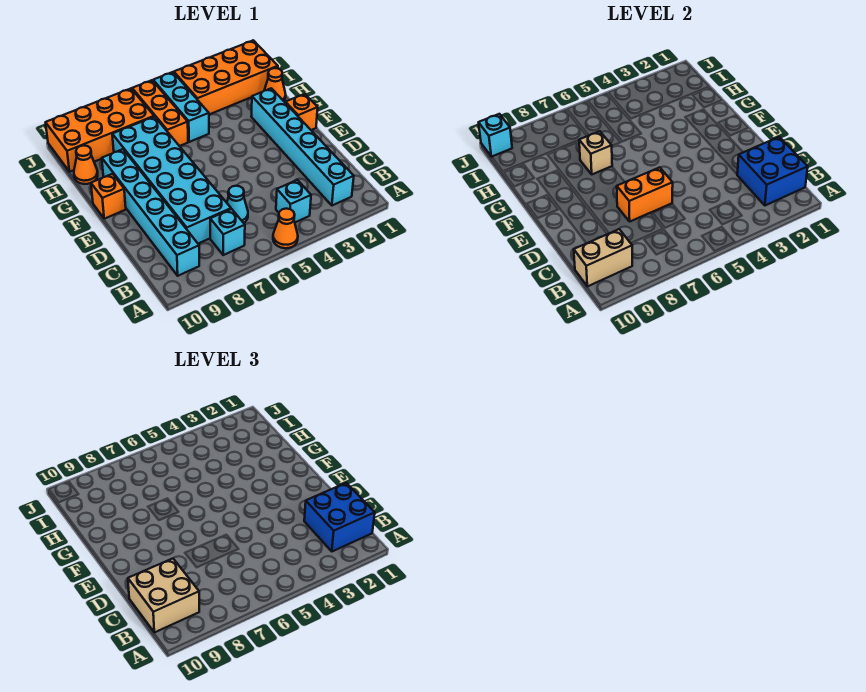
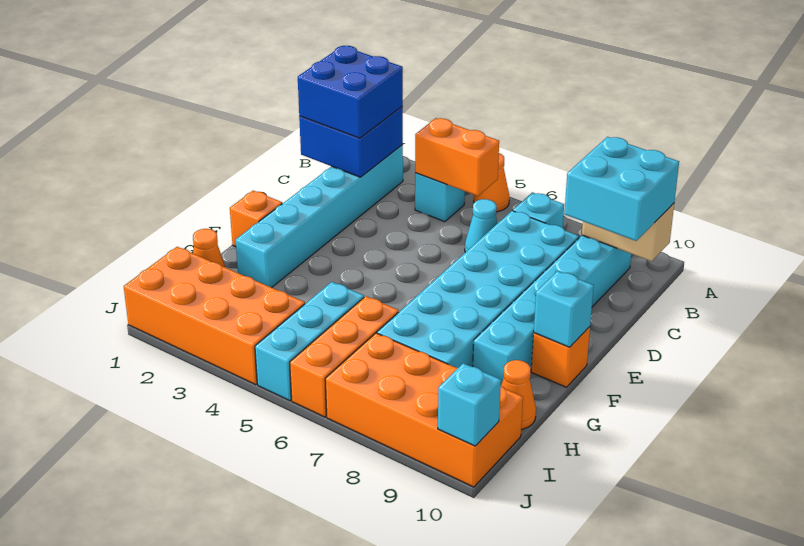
tan brick B9:C10 level 3 -> cyan brick B9:C10 level 3
orange brick D6:D7 level 2 -> orange brick B4:B5 level 2
none -> cyan brick F10 level 2
tan brick G7 level 2 -> none

